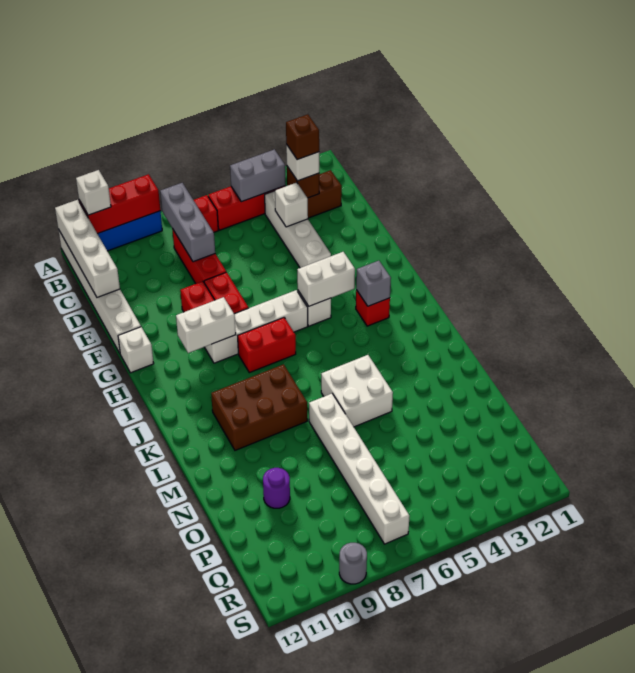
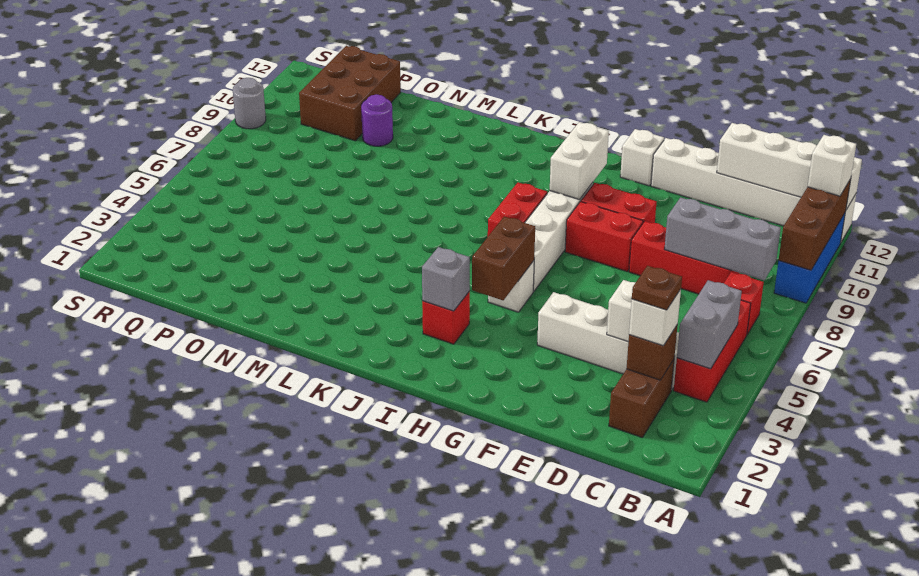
red brick A9:A11 level 2 -> brown brick A9:A11 level 2
brown brick C3 level 4 -> brown plate C3 level 4
white brick H4:H5 level 2 -> brown brick H4:H5 level 2
brown brick K8:L10 level 1 -> brown brick P10:Q12 level 1
white brick L5:M6 level 1 -> none
white brick M7:R7 level 1 -> none

